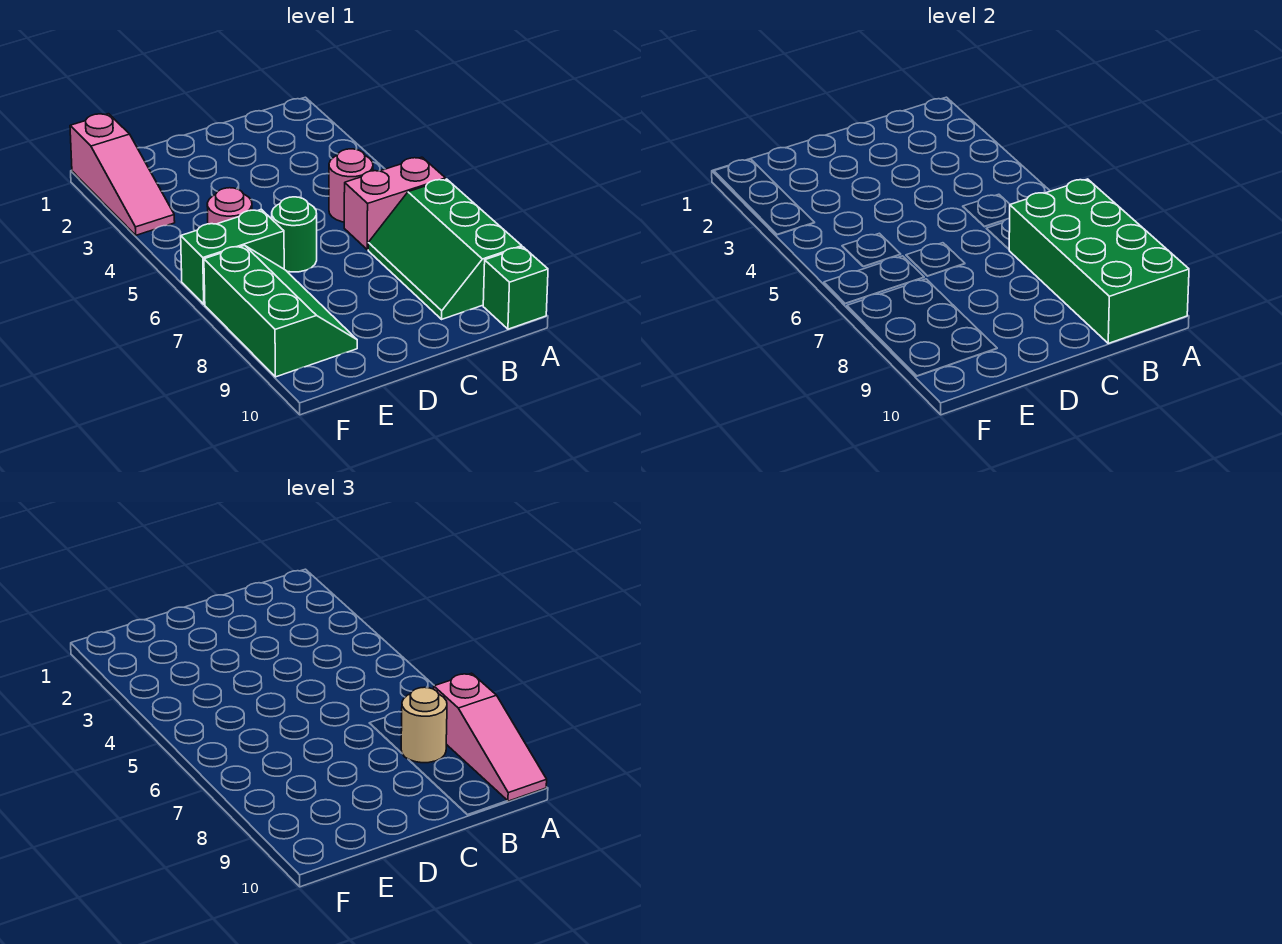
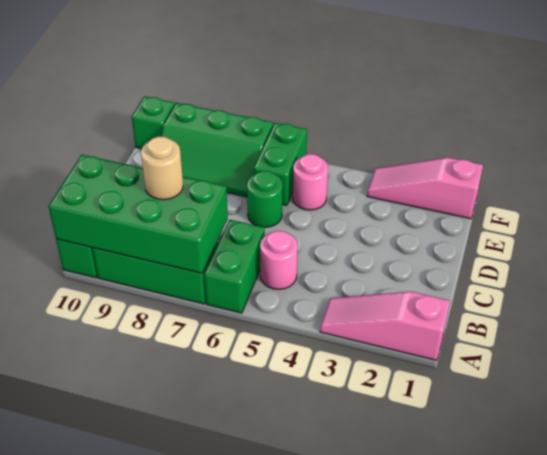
pink brick A6:B6 level 1 -> green brick A6:B6 level 1
pink slope A8:A10 level 3 top 8 -> pink slope A1:A3 level 1 top 1
none -> green brick F10 level 1

